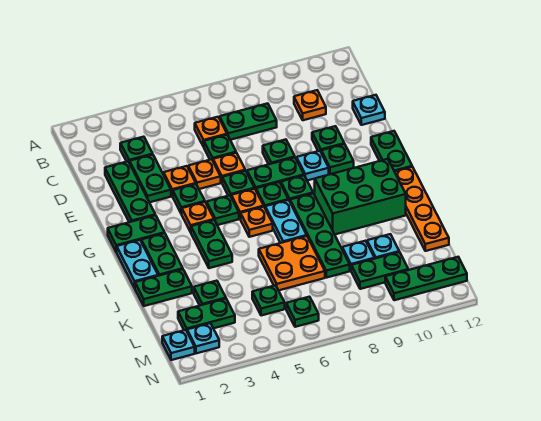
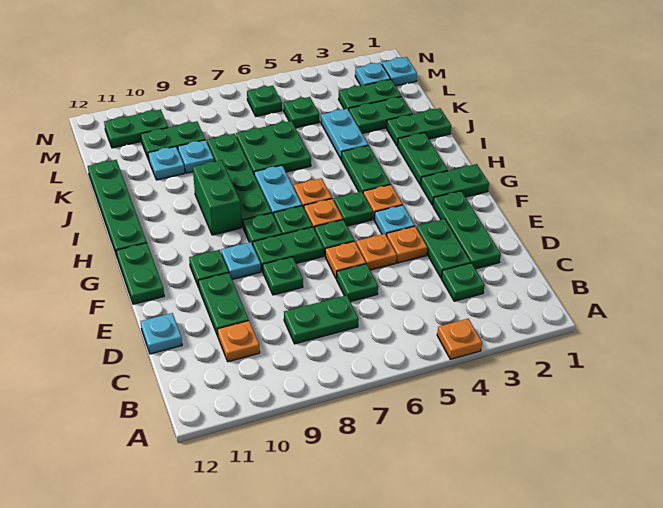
orange plate C6 level 1 -> orange plate A4 level 1
green plate E10 level 1 -> green plate D10:E10 level 1
green plate F4 level 1 -> cyan plate F4 level 1
cyan plate H1:I1 level 1 -> cyan plate J4:K4 level 1
green brick H9:I11 level 1 -> green brick H9:I9 level 1
orange plate H12:K12 level 1 -> green plate H12:K12 level 1
orange plate J6:K7 level 1 -> green plate J6:K7 level 1
green plate K3 level 1 -> green plate K2:K3 level 1
green plate M10:M12 level 1 -> green plate M10:M11 level 1

